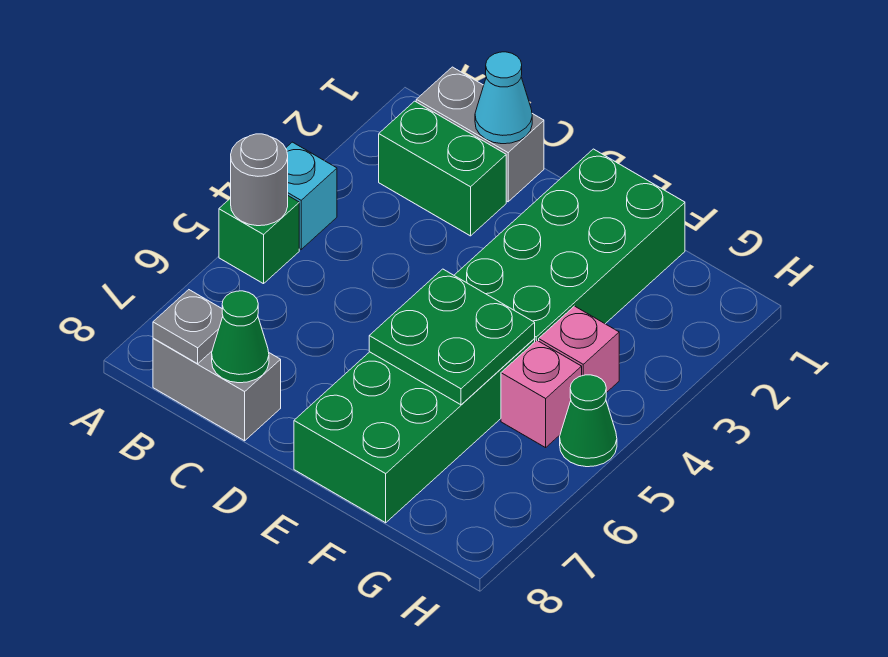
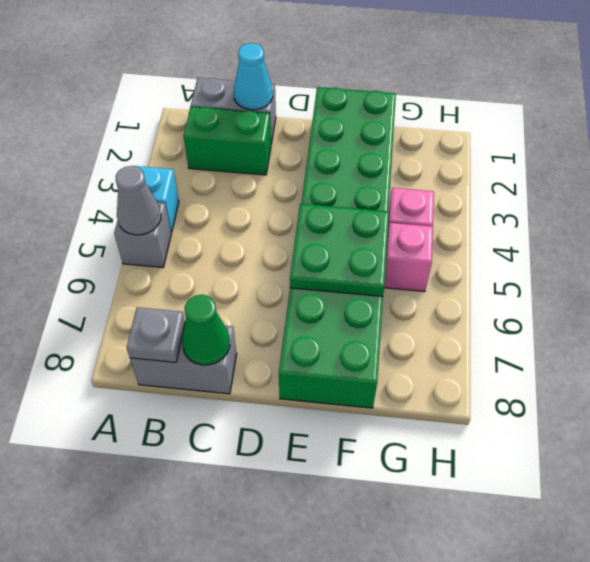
green brick A5 level 1 -> grey brick A5 level 1
grey round brick A5 level 2 -> grey cone A5 level 2
green cone H5 level 1 -> none

